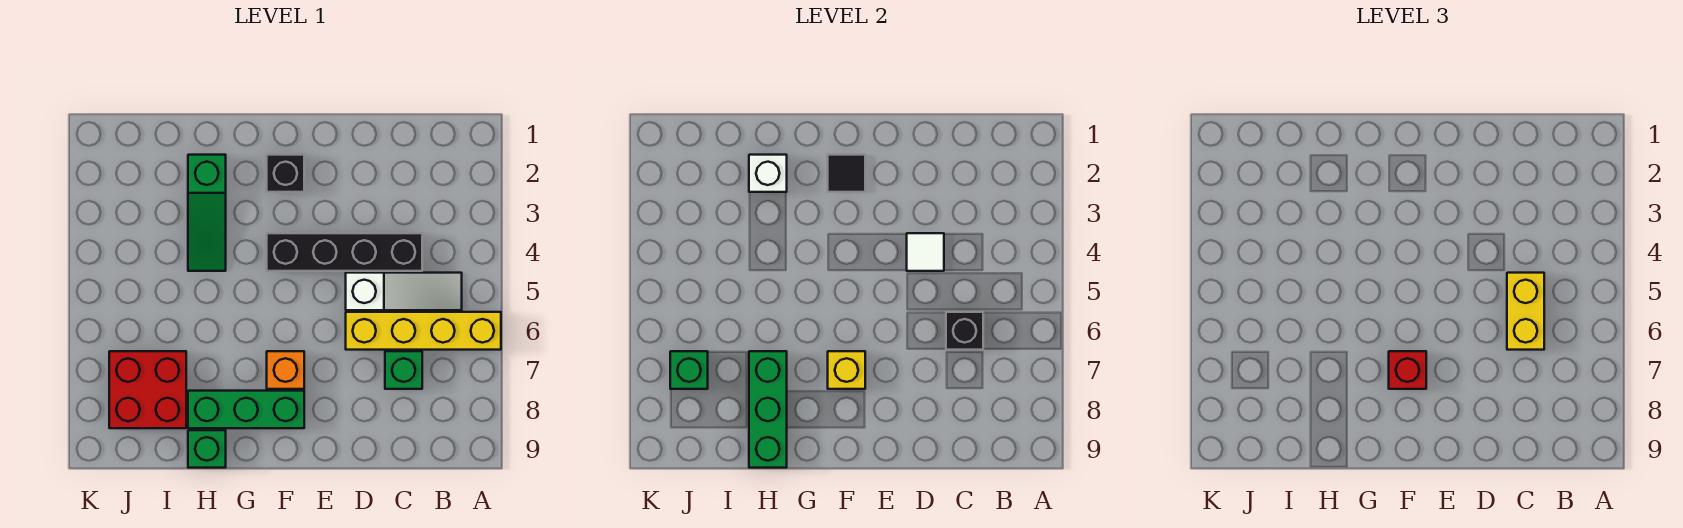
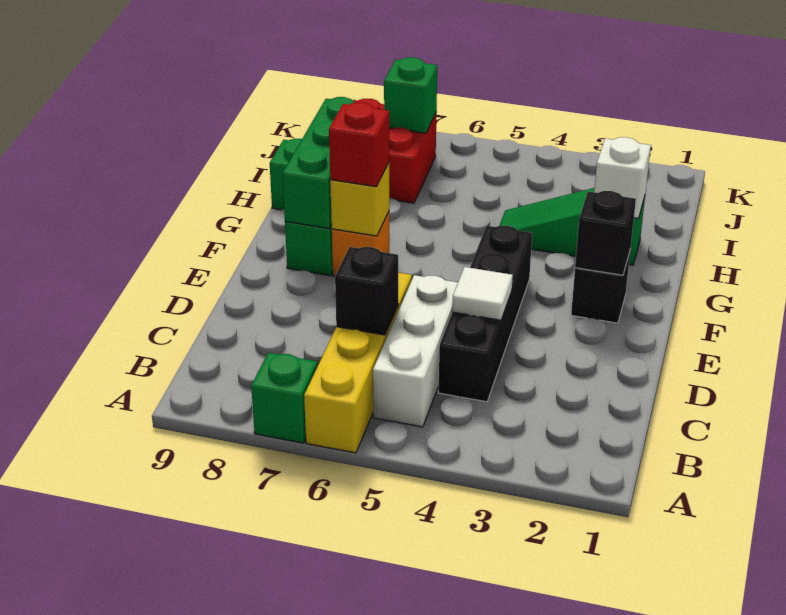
white slope B5:D5 level 1 top D -> white brick B5:D5 level 1
yellow brick C5:C6 level 3 -> none
green brick C7 level 1 -> green brick A7 level 1
black tile F2 level 2 -> black brick F2 level 2
green brick H7:H9 level 2 -> green brick F8:H8 level 2

